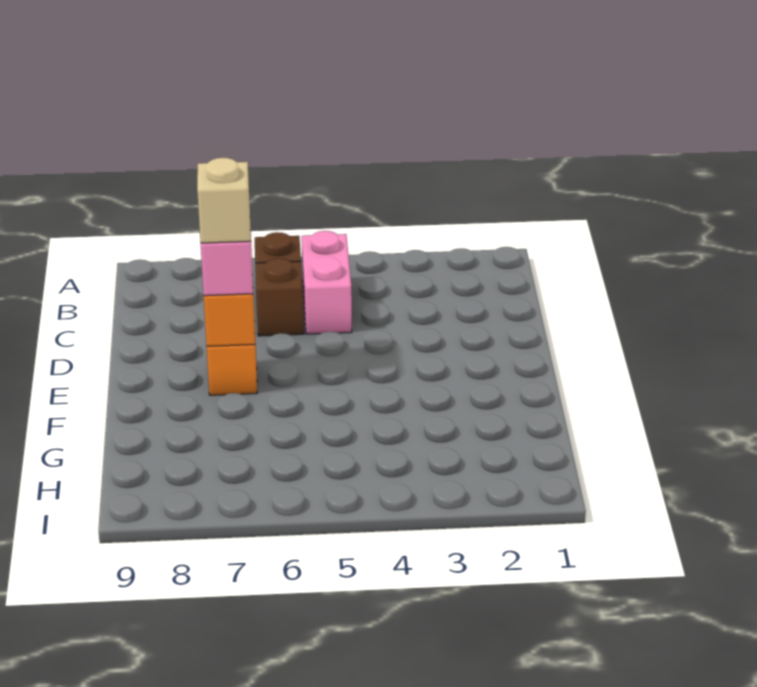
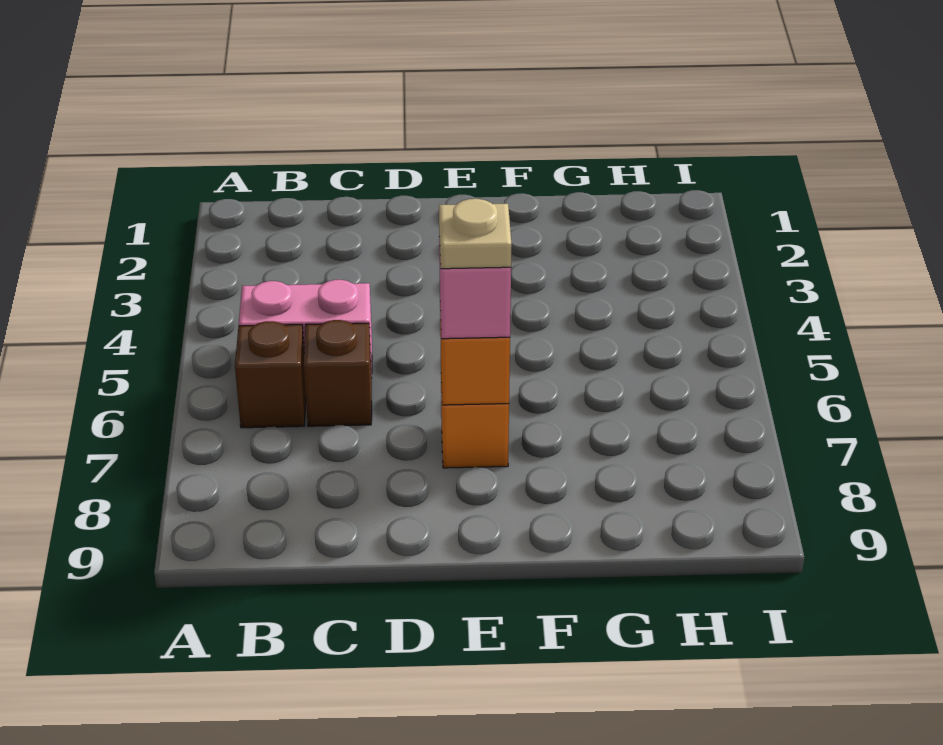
tan brick E7 level 4 -> tan plate E7 level 4

